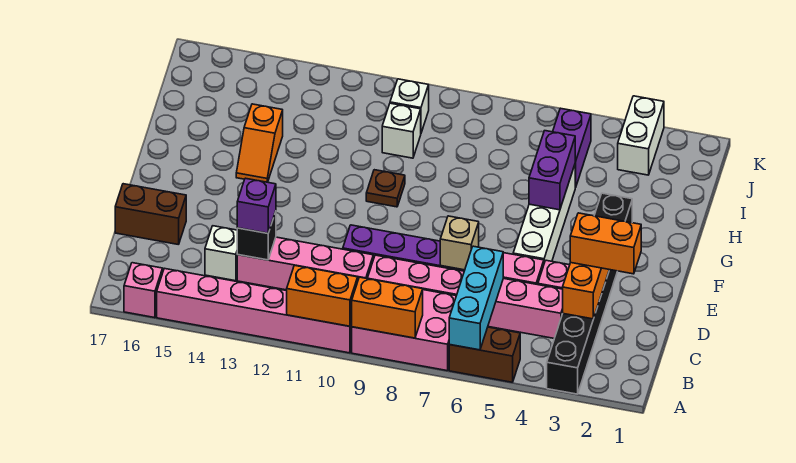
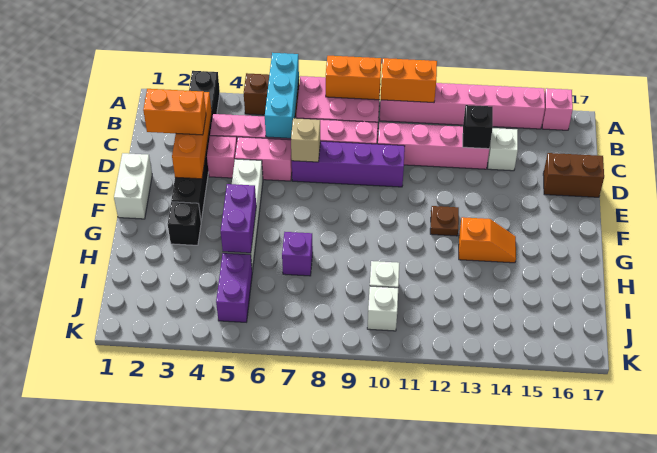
purple brick C13 level 3 -> purple brick H7 level 1
brown plate G10 level 1 -> brown plate F12 level 1
orange slope G14:H14 level 1 top H -> orange slope G13:G14 level 1 top 13
white brick J3:K3 level 1 -> white brick E1:F1 level 1

